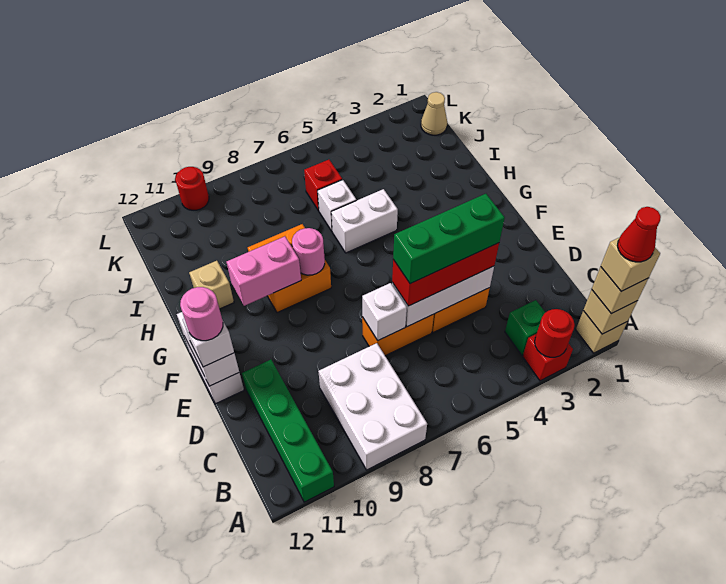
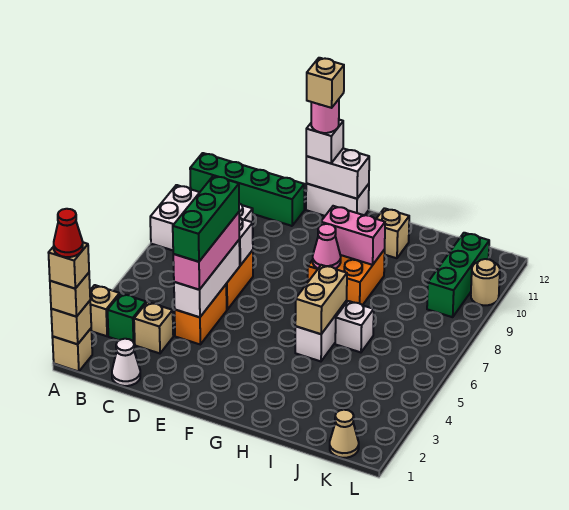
red brick A3 level 1 -> tan brick A3 level 1
red round brick A3 level 2 -> none
none -> white cone C1 level 1
none -> tan brick C3 level 1
red brick D4:D6 level 3 -> pink brick D4:D6 level 3
none -> tan brick E12 level 5
pink round brick G8 level 2 -> pink cone G8 level 2
pink brick G9:G10 level 2 -> pink brick G9:H9 level 2
none -> tan brick H5:H6 level 2
red brick J6 level 1 -> none
none -> green brick K9:K11 level 1
red round brick L10 level 1 -> tan round brick L10 level 1

